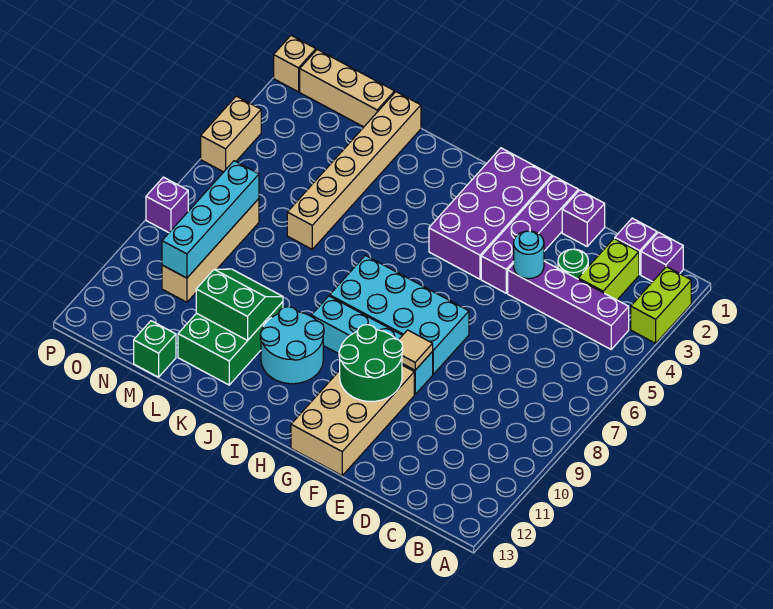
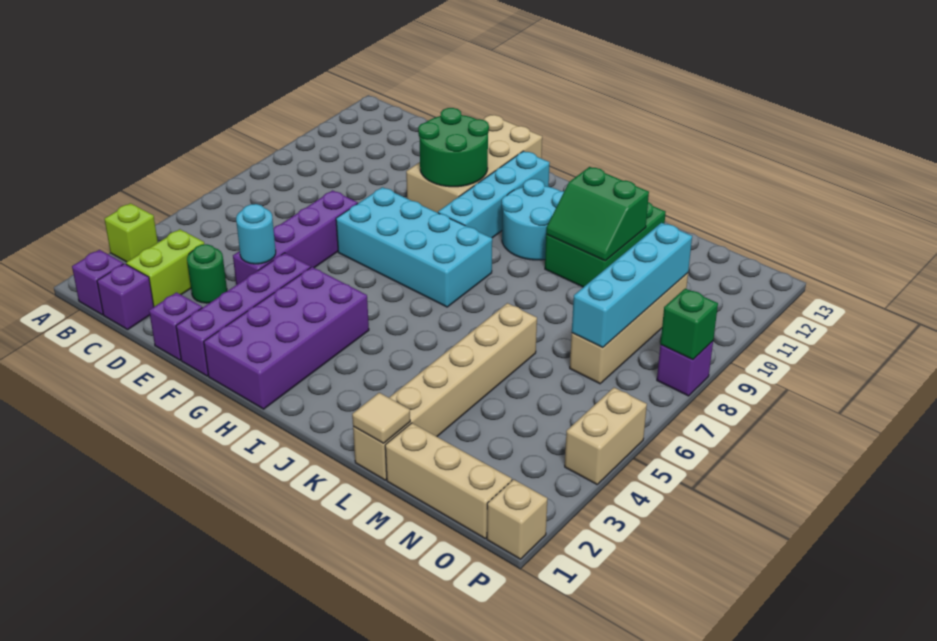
lime brick A2:A3 level 1 -> lime brick A3 level 1
purple brick B4:E4 level 1 -> purple brick E4:E7 level 1
cyan brick F9:I9 level 1 -> cyan brick H9:H12 level 1
tan tile F9 level 2 -> tan tile L1 level 2
green brick M13 level 1 -> green brick P8 level 2

